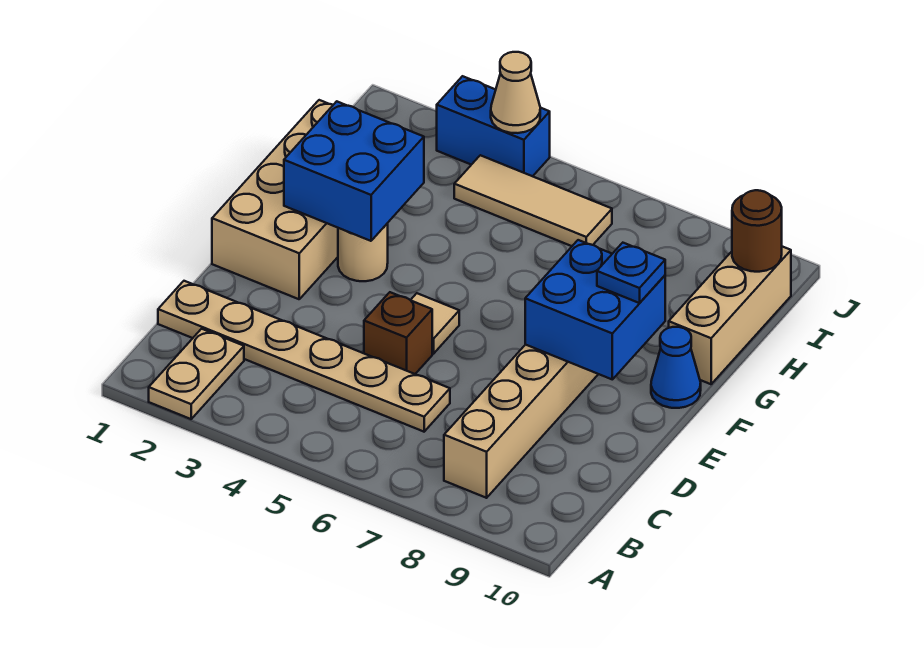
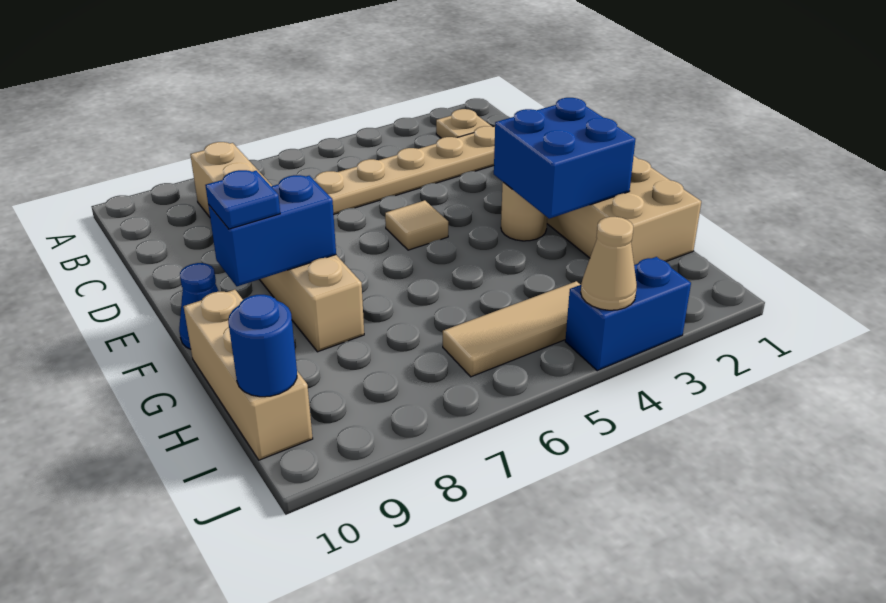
tan plate A2:B2 level 1 -> tan plate B2 level 1
brown brick D5 level 1 -> none
blue brick E8:F9 level 2 -> blue brick F8:F9 level 2
brown round brick I10 level 2 -> blue round brick I10 level 2

